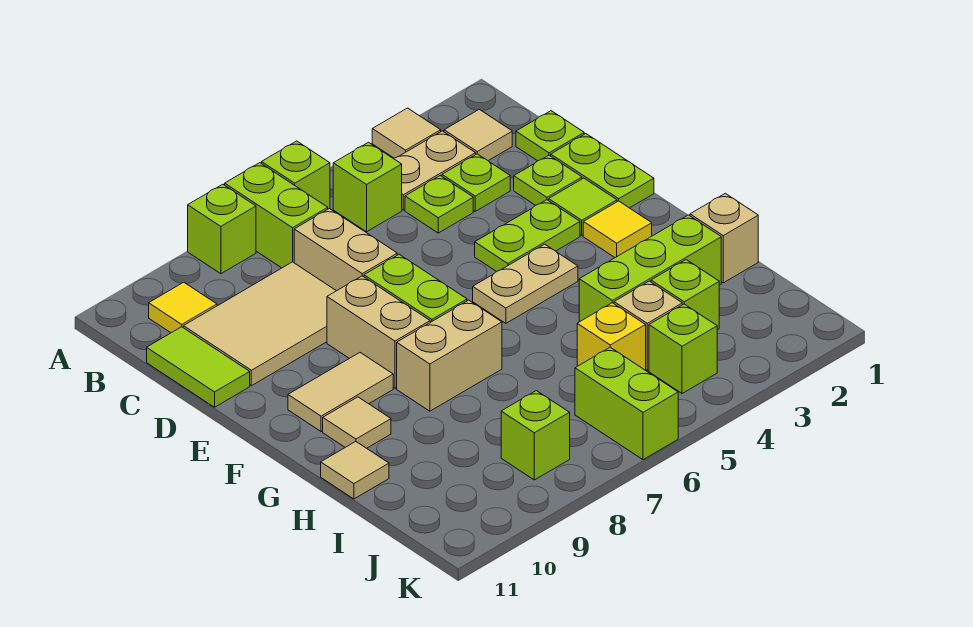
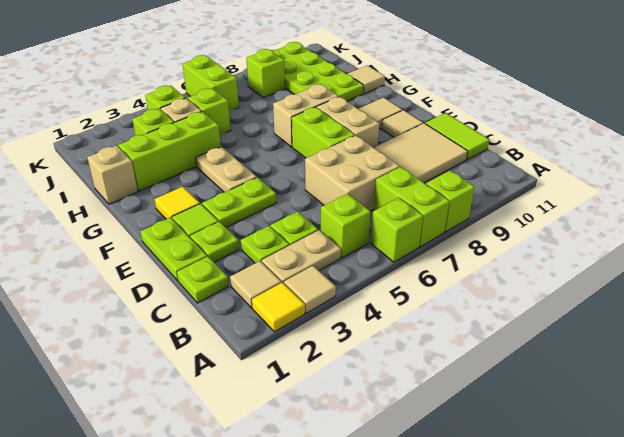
yellow tile B10 level 1 -> yellow tile A2 level 1
tan brick C7:D7 level 1 -> tan brick C6:D7 level 1
tan plate F4:F5 level 1 -> tan plate F4:G4 level 1
tan tile G10 level 1 -> tan tile E10 level 1
none -> lime plate H9:K10 level 1
yellow brick I5 level 1 -> lime brick I5 level 1

